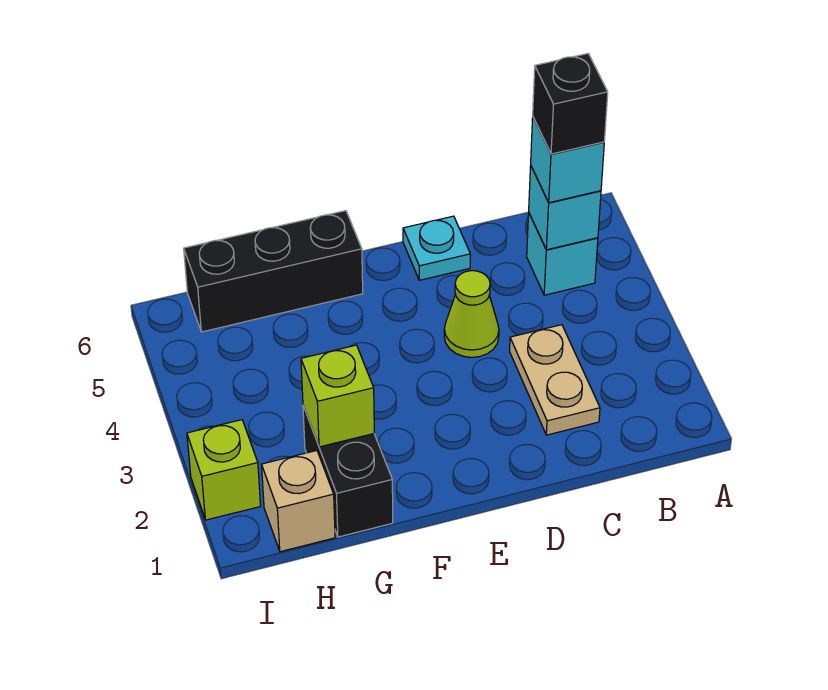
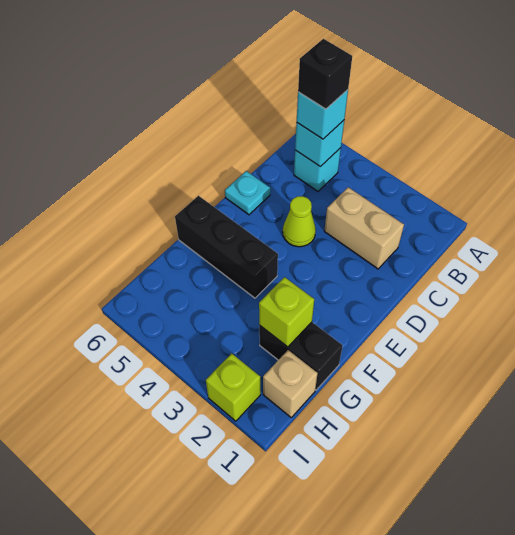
tan plate C2:C3 level 1 -> tan brick C2:C3 level 1
black brick F6:H6 level 1 -> black brick F4:F6 level 1

